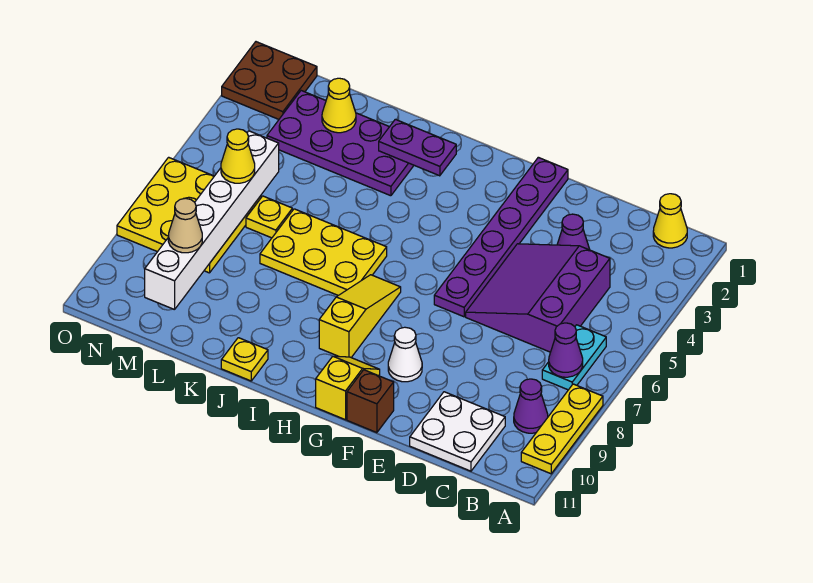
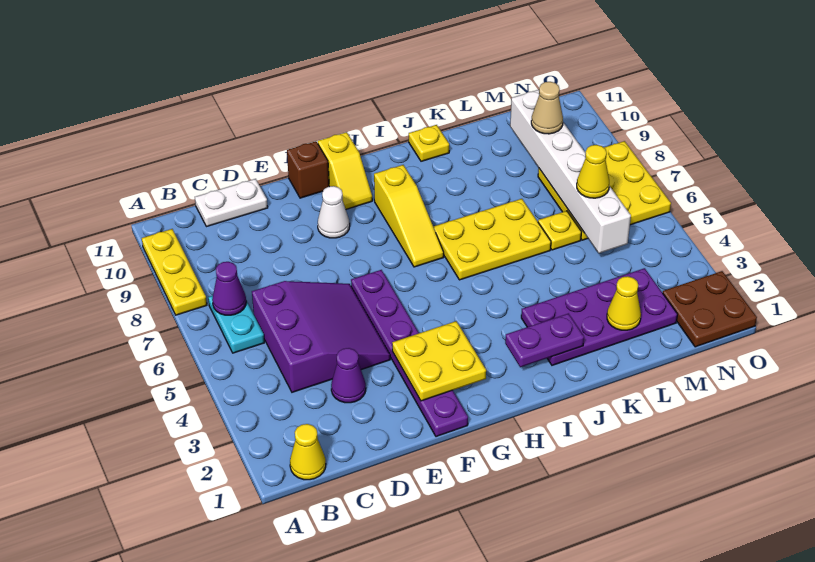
purple cone B9 level 1 -> none
white plate C10:D11 level 1 -> white plate C11:D11 level 1
none -> yellow plate F2:G3 level 2

